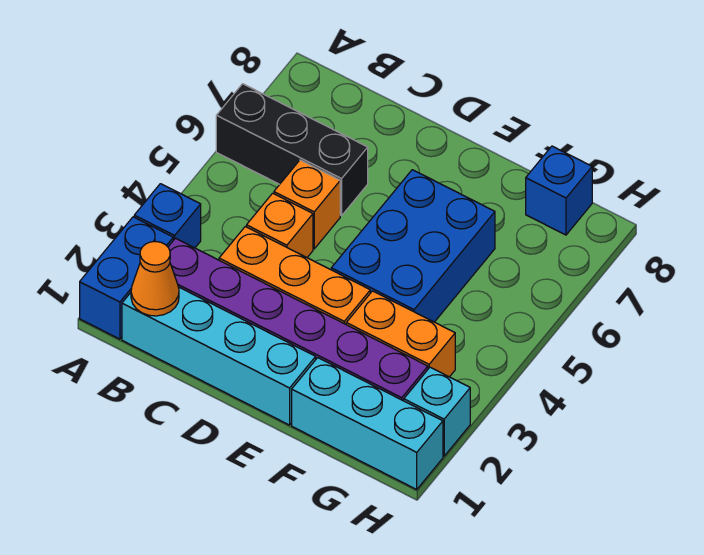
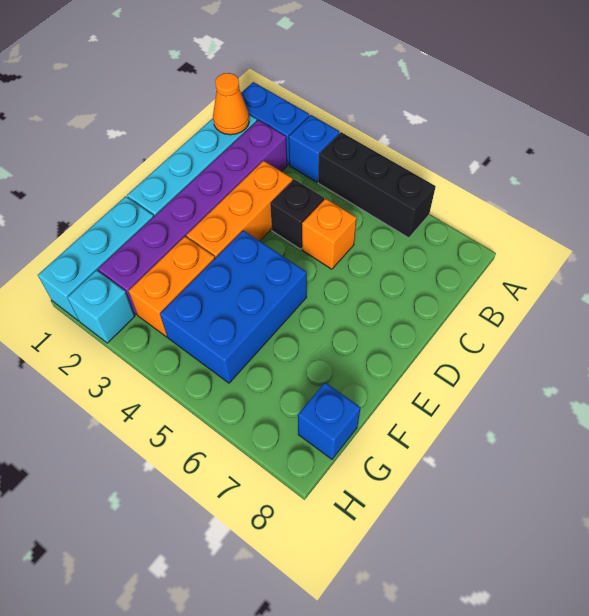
black brick A6:C6 level 1 -> black brick A4:A6 level 1
orange brick C4 level 1 -> black brick C4 level 1
blue brick E4:F6 level 1 -> blue brick E4:G5 level 1

